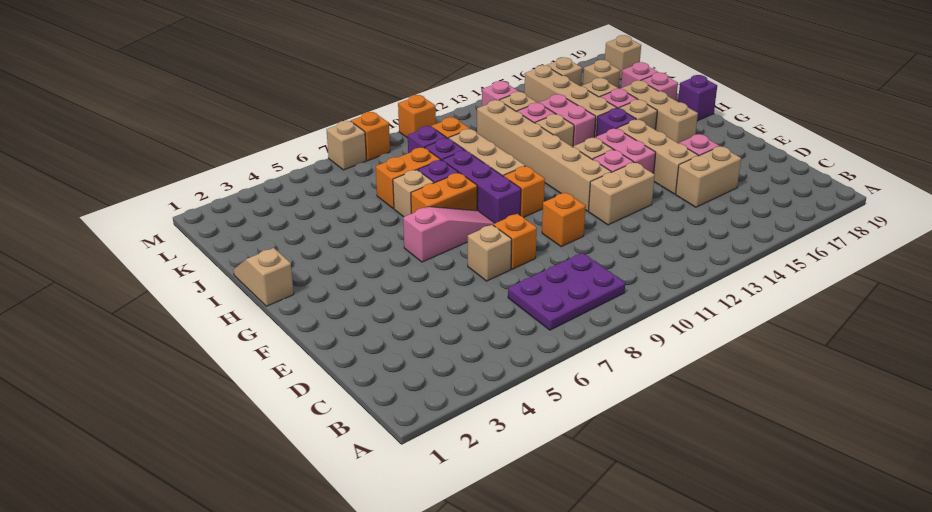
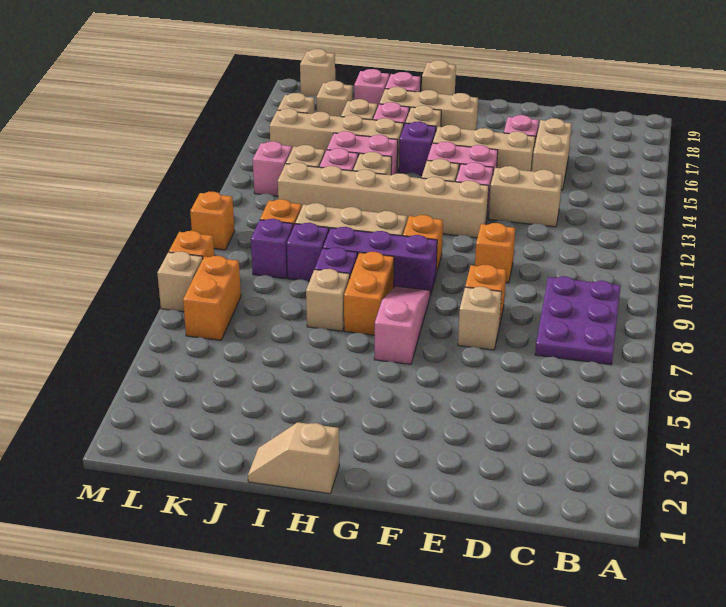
tan brick E12:E13 level 1 -> tan brick D13:E13 level 1
purple brick H19 level 1 -> tan brick H19 level 1
orange brick J7:J8 level 1 -> orange brick L6:L7 level 1

